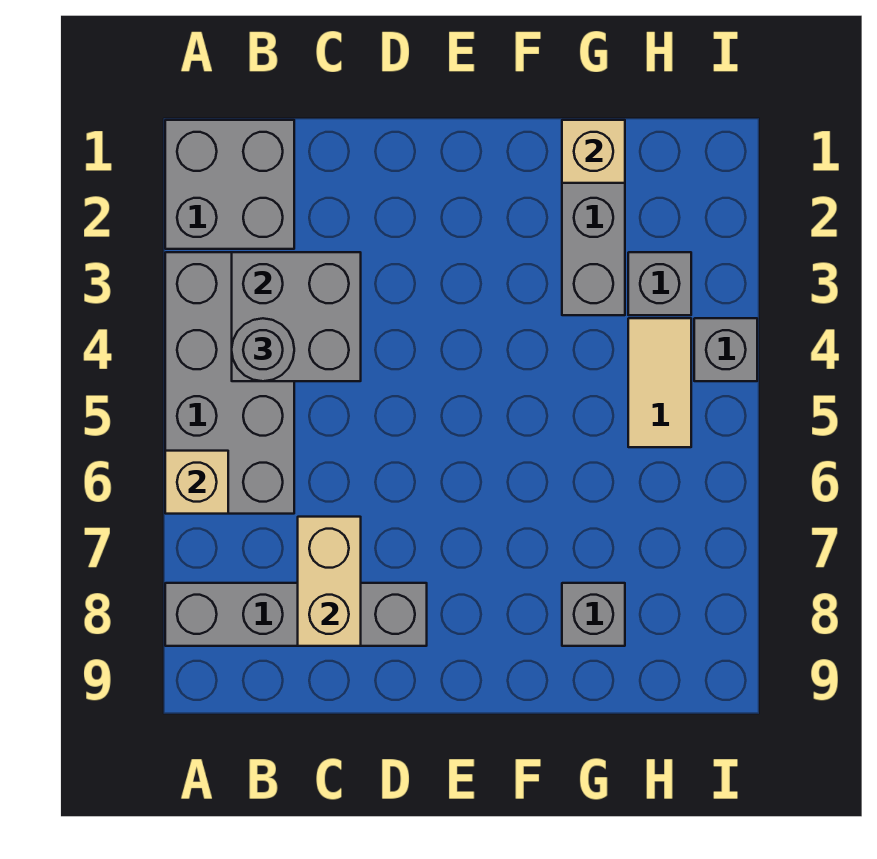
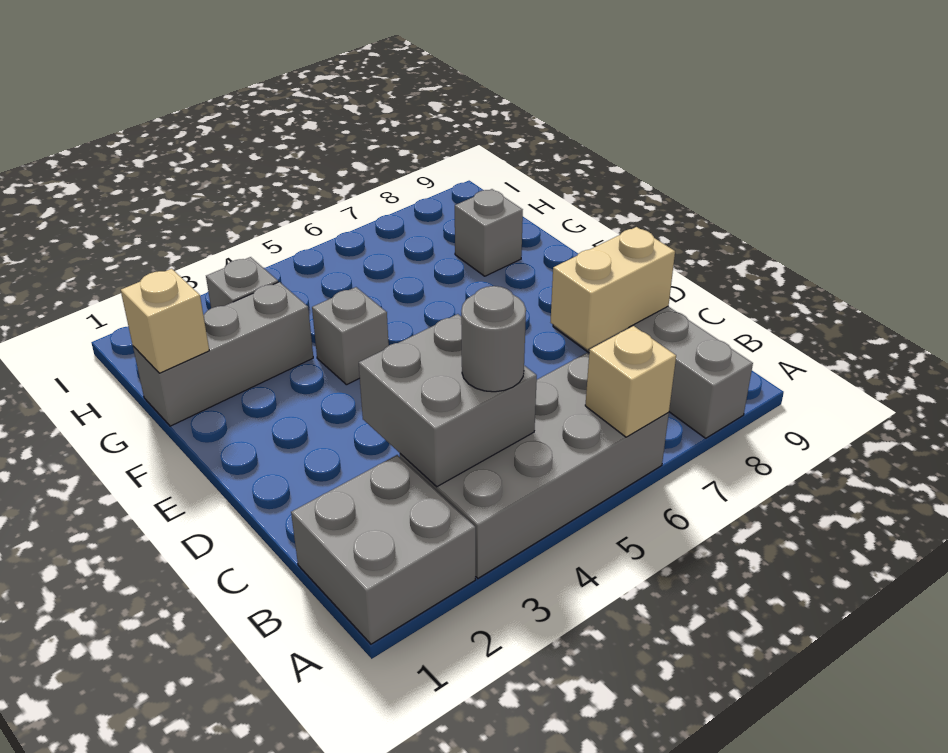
tan tile H4:H5 level 1 -> none
grey brick I4 level 1 -> grey brick F4 level 1

